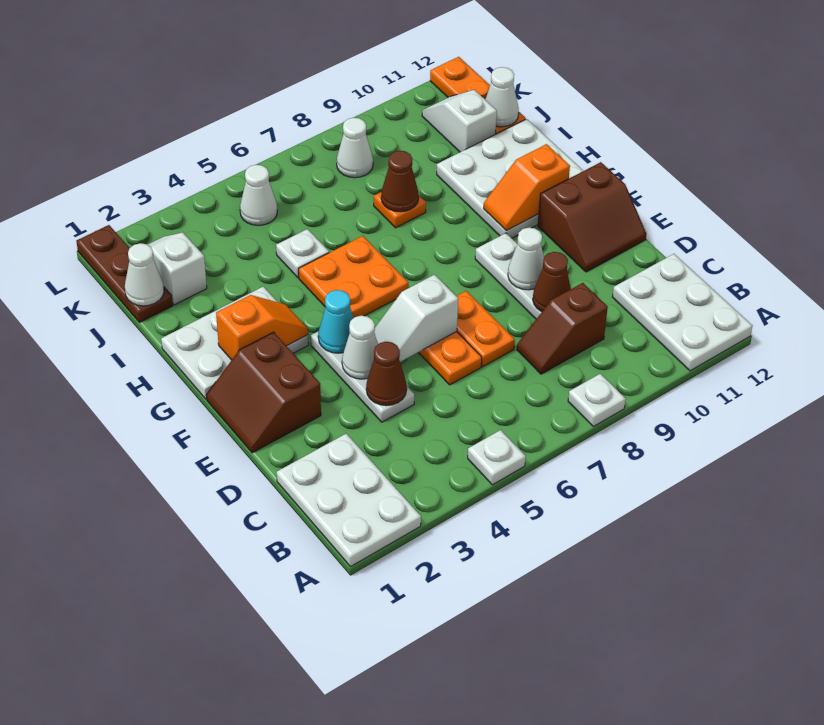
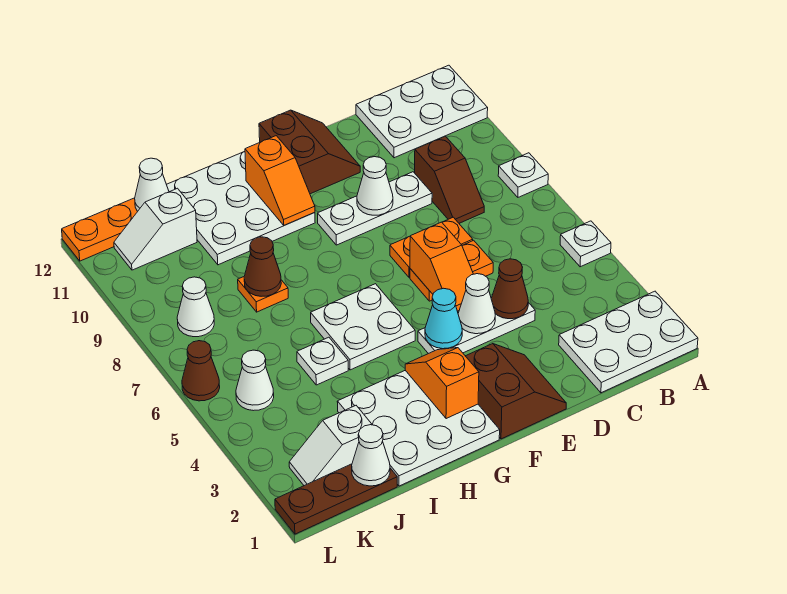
brown cone D9 level 2 -> brown cone L6 level 1
brown slope E1:F2 level 1 top 2 -> brown slope E1:F2 level 1 top F
white slope E5:E6 level 2 top 6 -> orange slope E5:E6 level 2 top 6
white plate G1:H3 level 1 -> white plate G1:I3 level 1
orange plate G5:H6 level 1 -> white plate G5:H6 level 1

